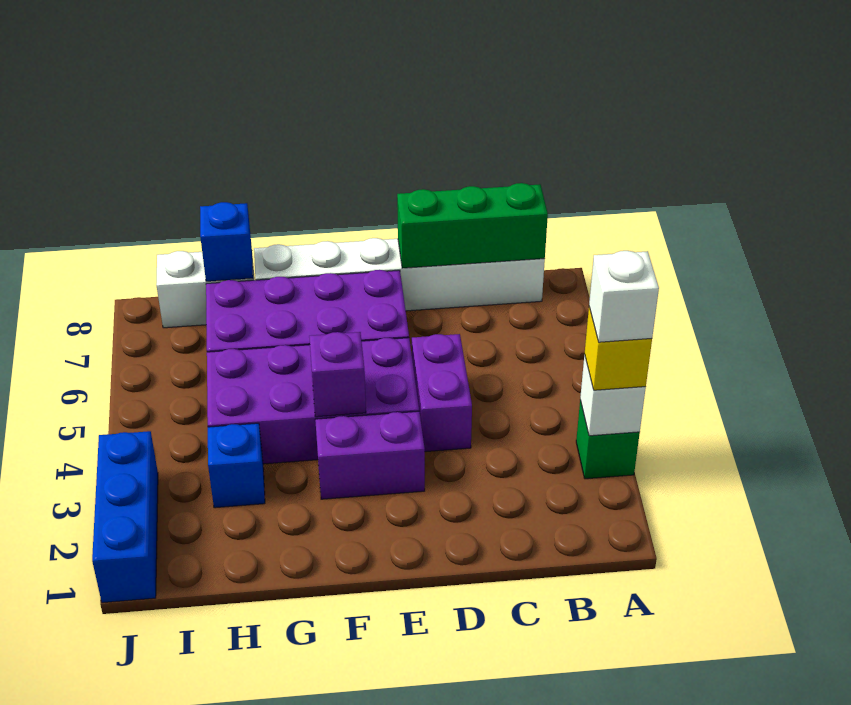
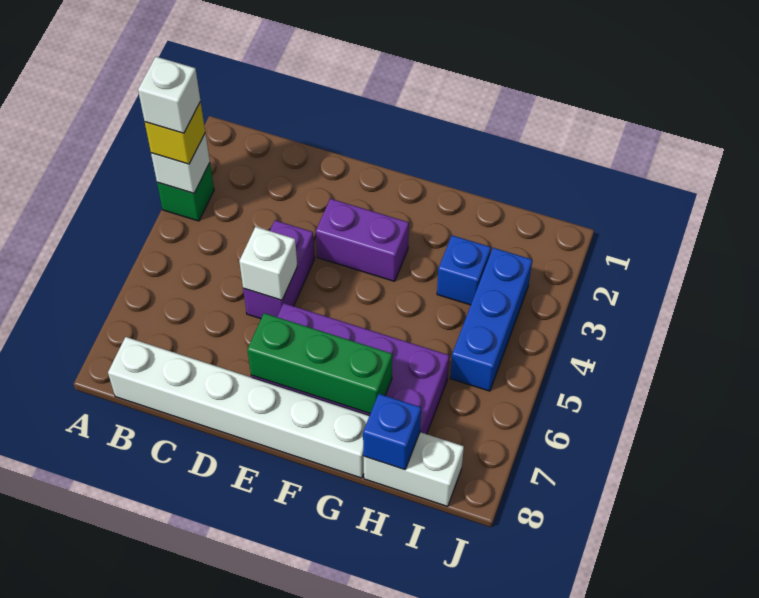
green brick B8:D8 level 2 -> green brick E7:G7 level 2
none -> white brick D5 level 2
purple brick E4:H5 level 1 -> none
purple brick F4 level 2 -> none
blue brick J1:J3 level 1 -> blue brick I3:I5 level 1

